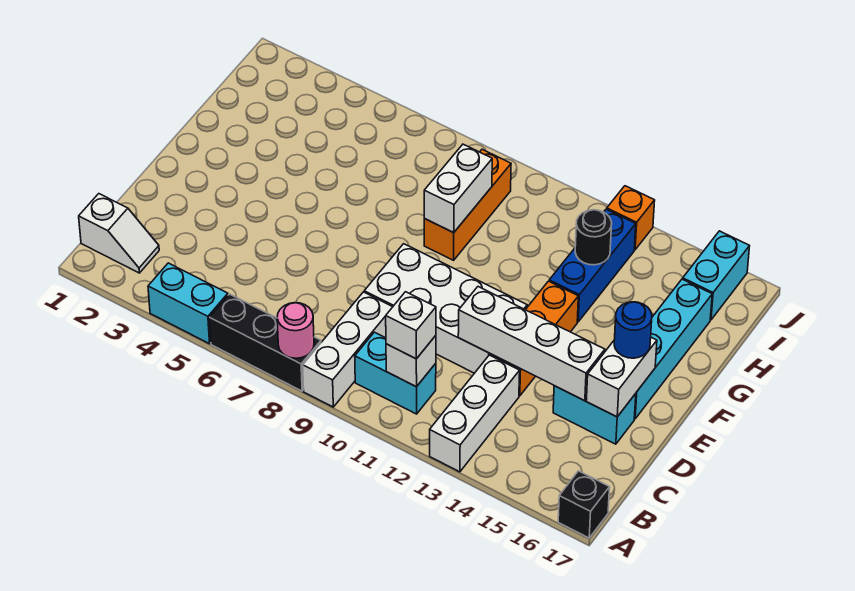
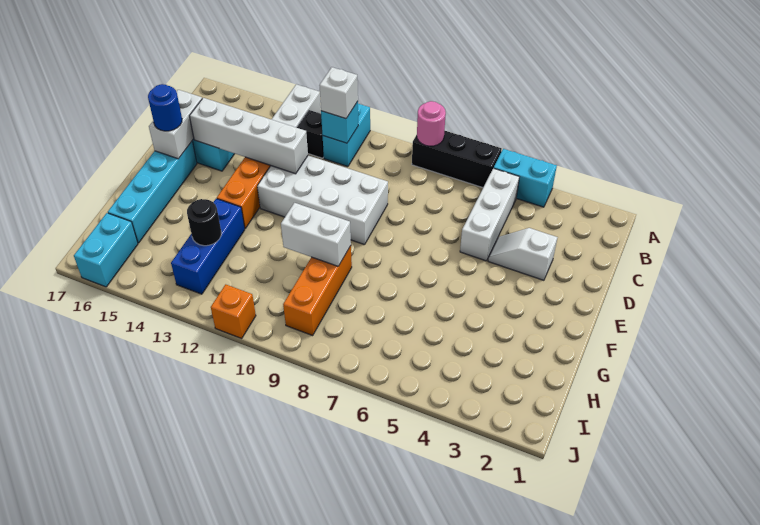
white brick A9:C9 level 1 -> white brick B5:D5 level 1
black brick A17 level 1 -> black brick B12 level 1
white slope B1:B2 level 1 top 1 -> white slope D3:D4 level 1 top 3
cyan brick B10:B11 level 1 -> cyan brick A11:B11 level 1
white brick B11 level 2 -> cyan brick B11 level 2
white brick G9:H9 level 2 -> white brick G9:G10 level 2
orange brick J13 level 1 -> orange brick J11 level 1

